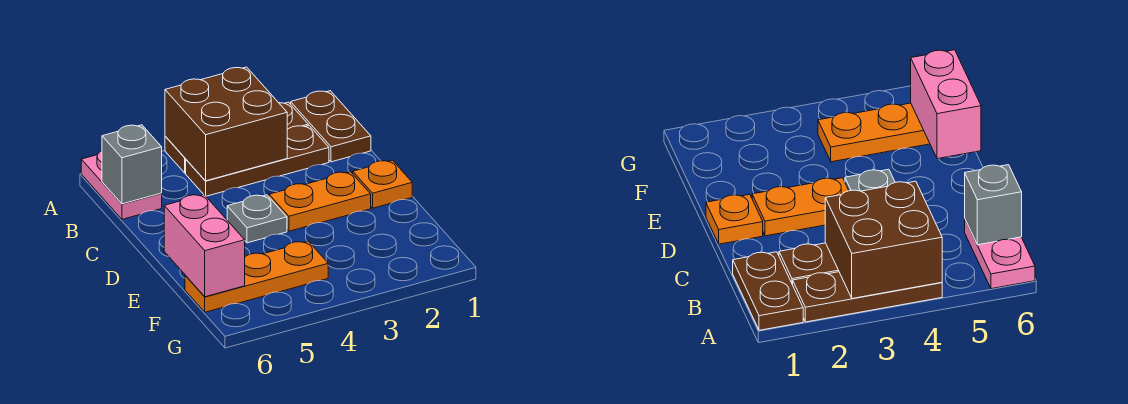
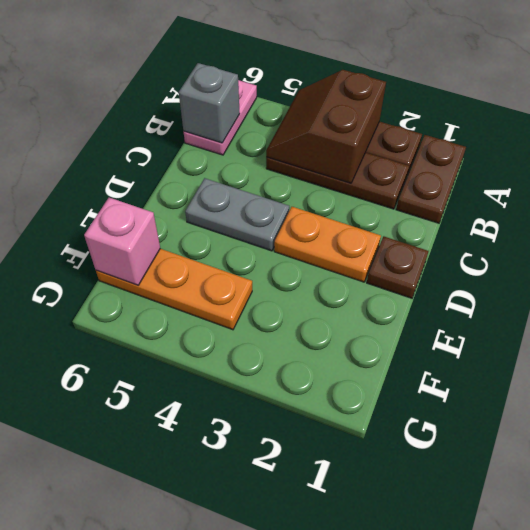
brown brick A3:B4 level 2 -> brown slope A3:B4 level 2 top 3
orange plate D1 level 1 -> brown plate D1 level 1
grey plate D4 level 1 -> grey plate D4:D5 level 1
pink brick E6:F6 level 2 -> pink brick F6 level 2

